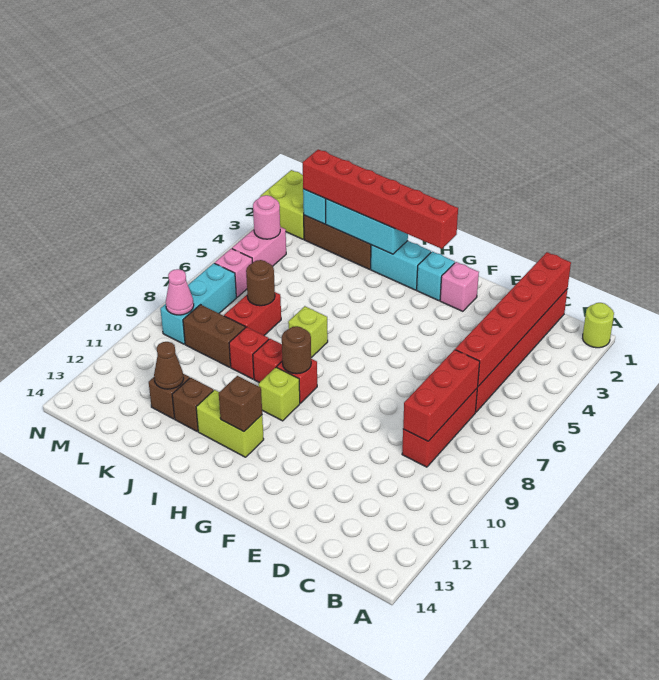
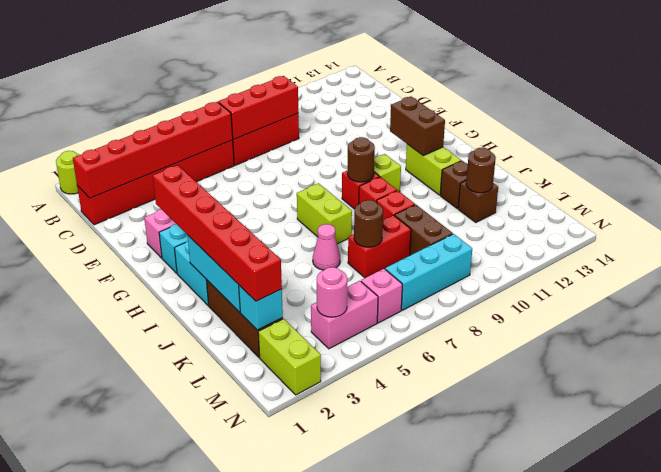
brown brick H12 level 2 -> brown brick G12:H12 level 2
lime brick I7 level 1 -> lime brick H7:I7 level 1
brown cone K12 level 2 -> brown round brick K12 level 2
lime brick M1:N2 level 1 -> lime brick M2:N2 level 1
pink cone M9 level 2 -> pink cone J6 level 1

